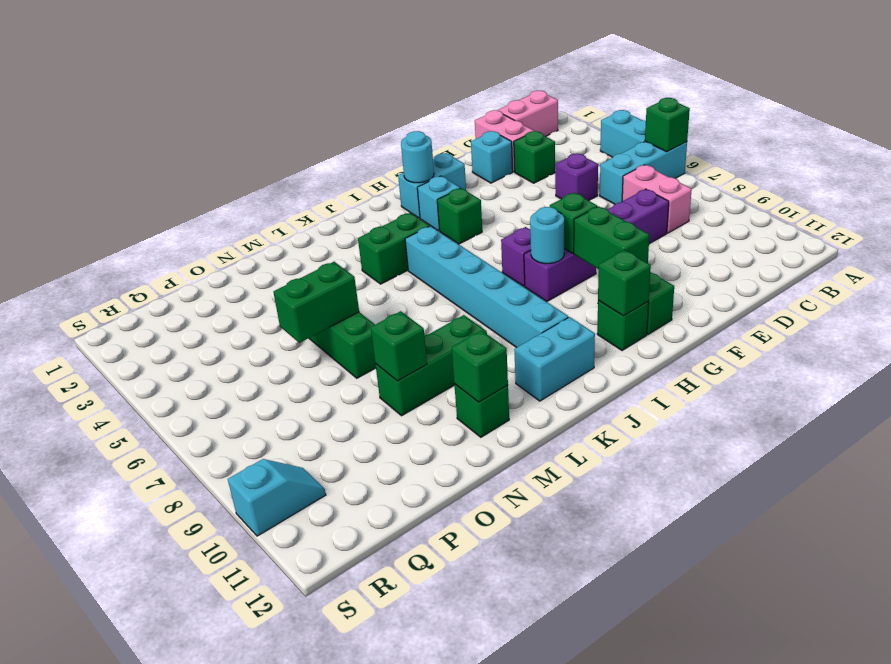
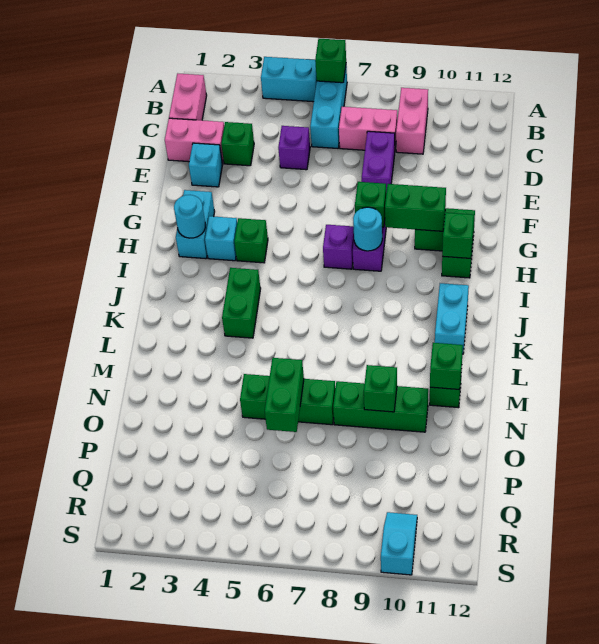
none -> pink brick B9:C9 level 1
cyan brick J5:J10 level 1 -> none
green brick L9:N9 level 1 -> green brick N8:N10 level 1

